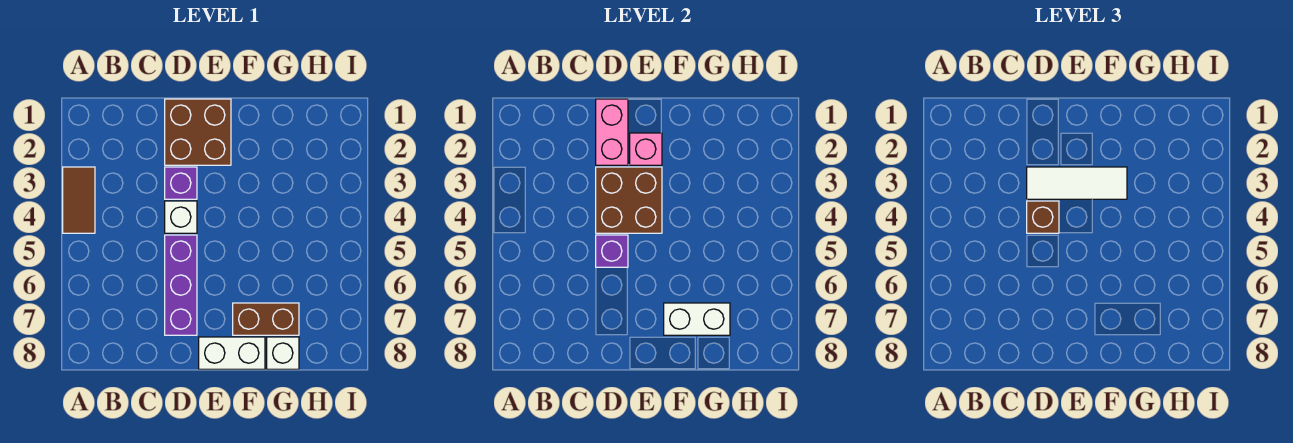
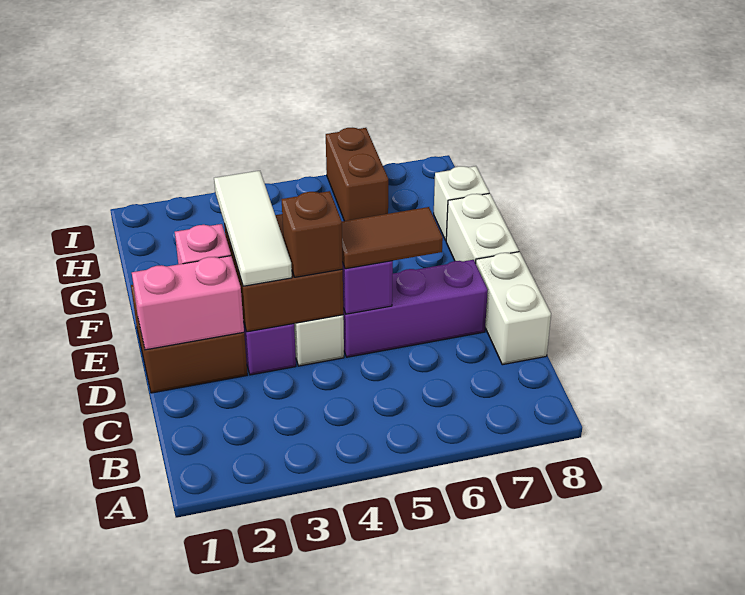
brown tile A3:A4 level 1 -> brown tile D5:D6 level 3
brown brick F7:G7 level 1 -> brown brick H6:I6 level 1
white brick F7:G7 level 2 -> white brick C8:D8 level 1

